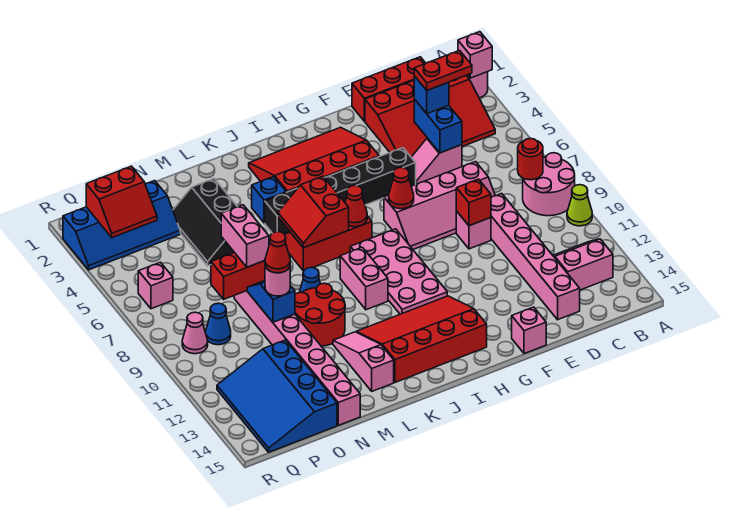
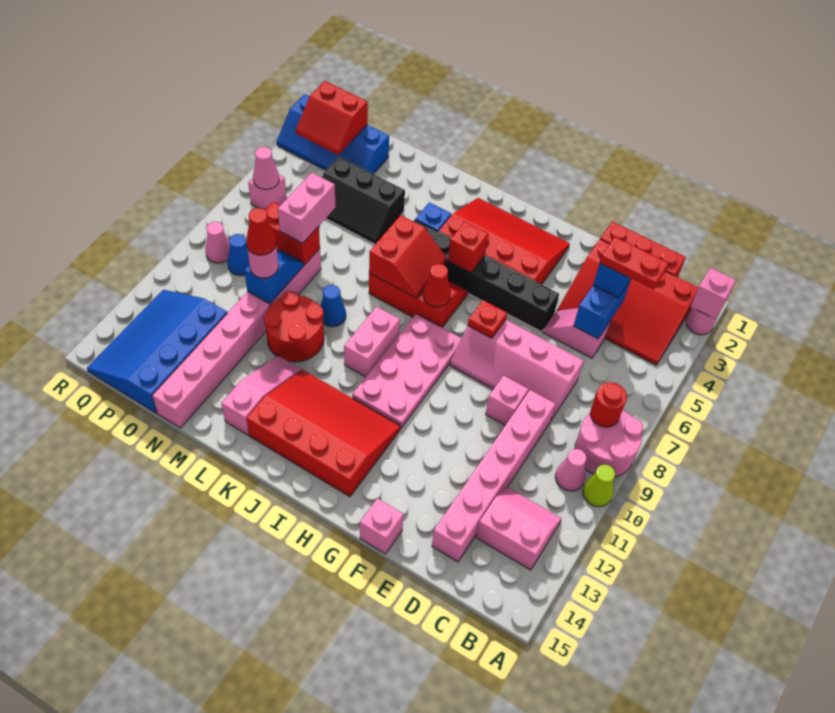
none -> pink cone B10 level 1
red brick E9 level 2 -> red brick I5 level 2
red cone G7 level 2 -> red plate G7 level 2
red slope J6:K7 level 2 top J -> red slope J6:K7 level 2 top K
black slope M3:N5 level 1 top M -> black slope M4:O5 level 1 top 4
none -> pink cone Q6 level 2

